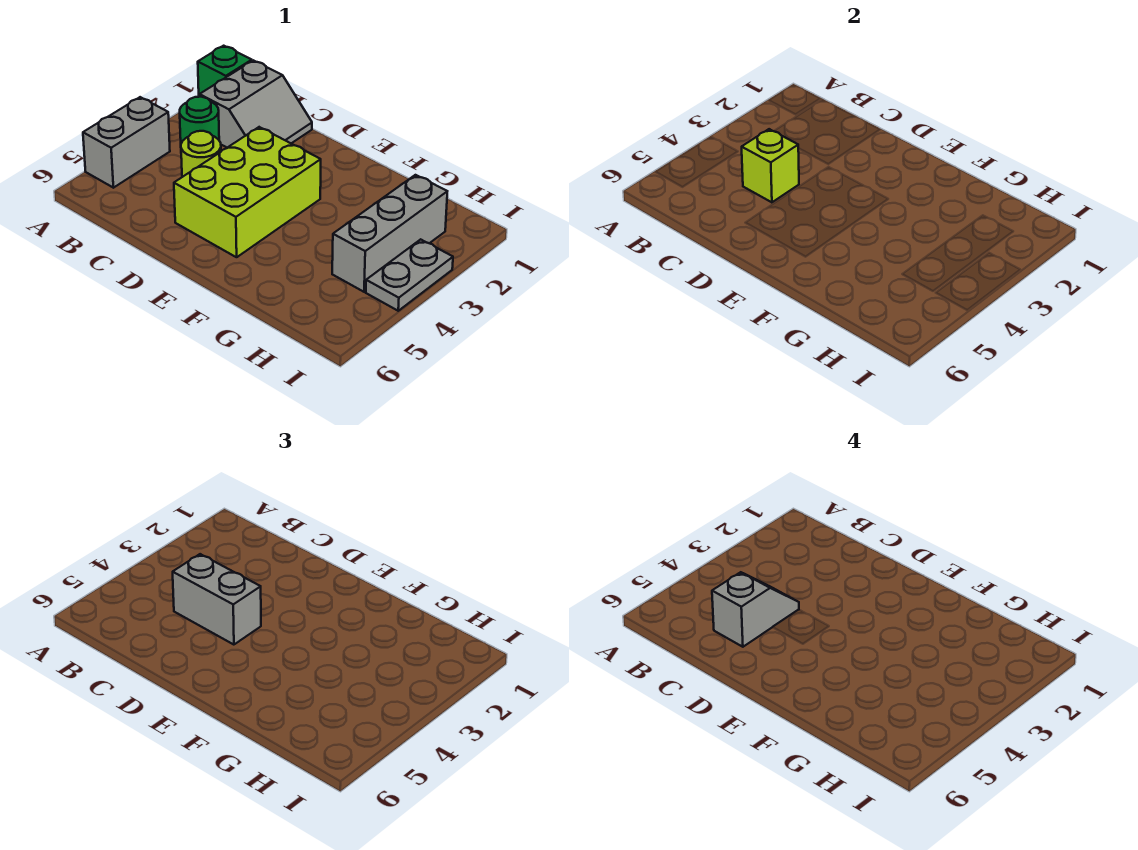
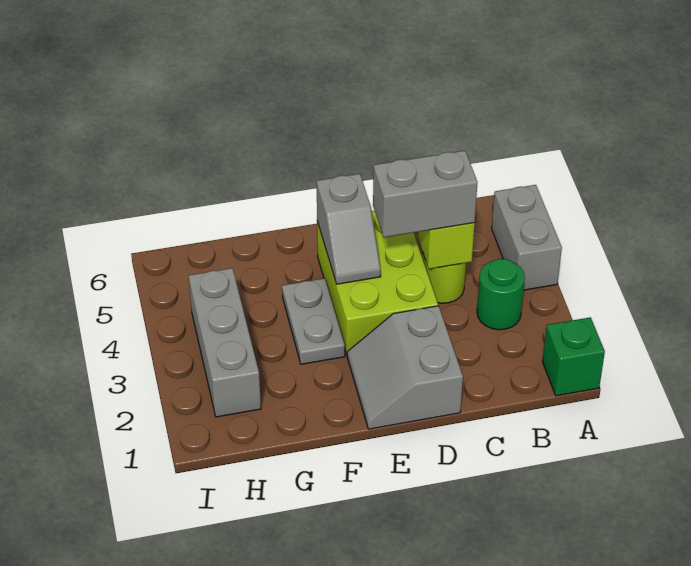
grey slope B1:C2 level 1 top B -> grey slope D1:E2 level 1 top D
grey slope C4:C5 level 4 top 5 -> grey slope E4:E5 level 2 top 5
grey plate I3:I4 level 1 -> grey plate F3:F4 level 1

